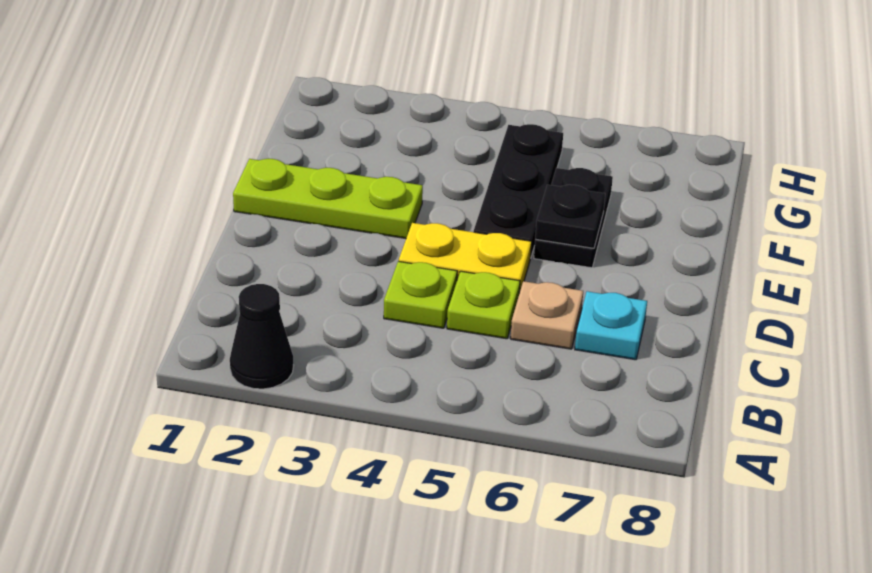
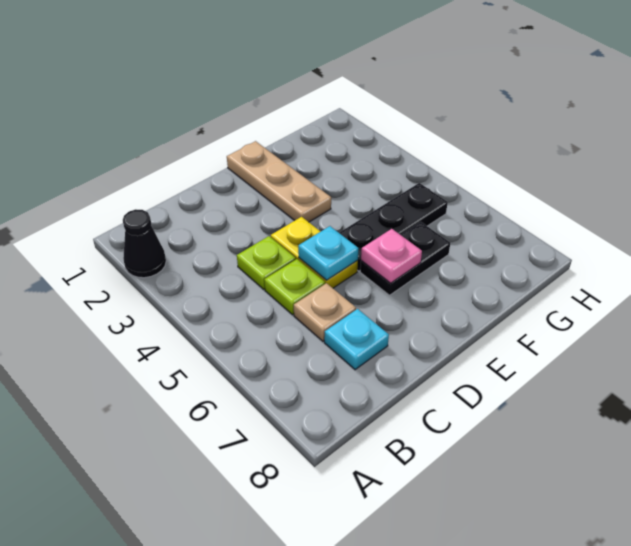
none -> cyan plate D5 level 2
lime plate E1:E3 level 1 -> tan plate E1:E3 level 1
black plate E6 level 2 -> pink plate E6 level 2

